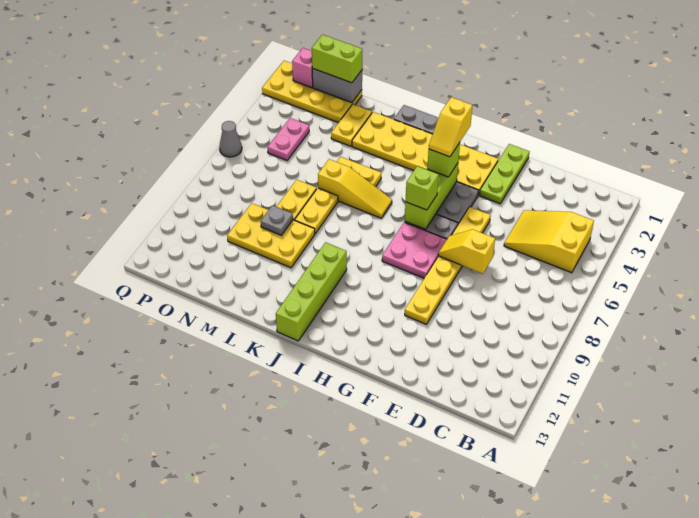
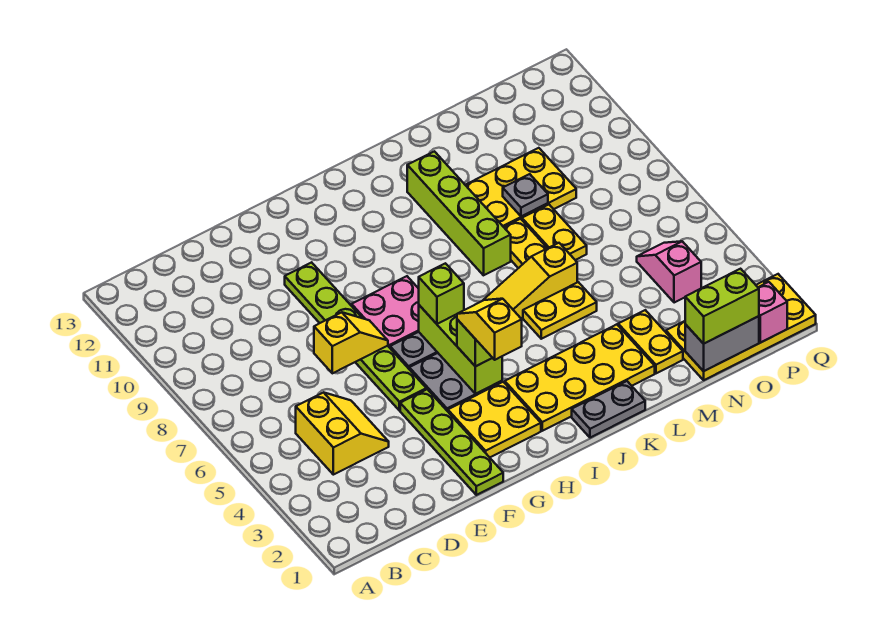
yellow slope B4:D5 level 1 top B -> yellow slope C4:D5 level 1 top C
lime plate F1:F3 level 1 -> lime plate F1:F4 level 1
yellow plate F5:F10 level 1 -> lime plate F5:F10 level 1
lime brick J10:J13 level 1 -> lime brick K8:K11 level 1
pink plate O4:O5 level 1 -> pink slope O4:O5 level 1 top 4
grey cone Q6 level 1 -> none

